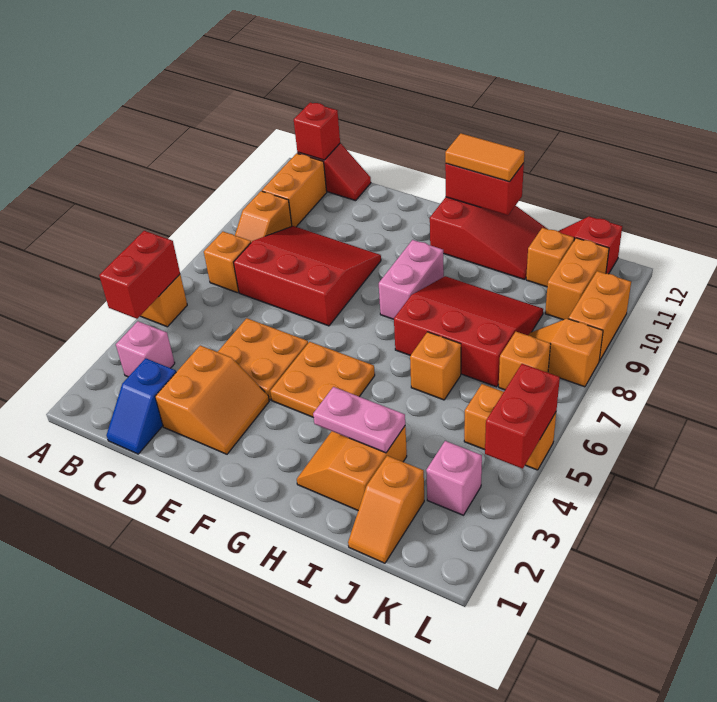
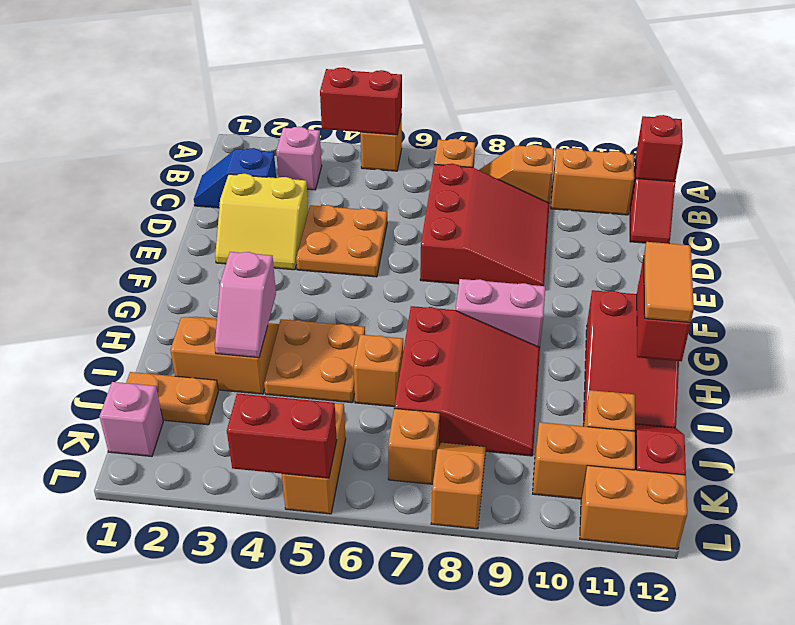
orange slope D2:E3 level 1 top D -> yellow slope D2:E3 level 1 top D
orange plate F4:G5 level 1 -> orange plate H4:I5 level 1
pink plate H3:I3 level 2 -> pink slope H3:I3 level 2 top H
orange slope J1:J2 level 1 top 2 -> orange plate J1:J2 level 1
pink brick K3 level 1 -> pink brick K1 level 1
orange brick L9:L10 level 1 -> orange brick L11:L12 level 1

